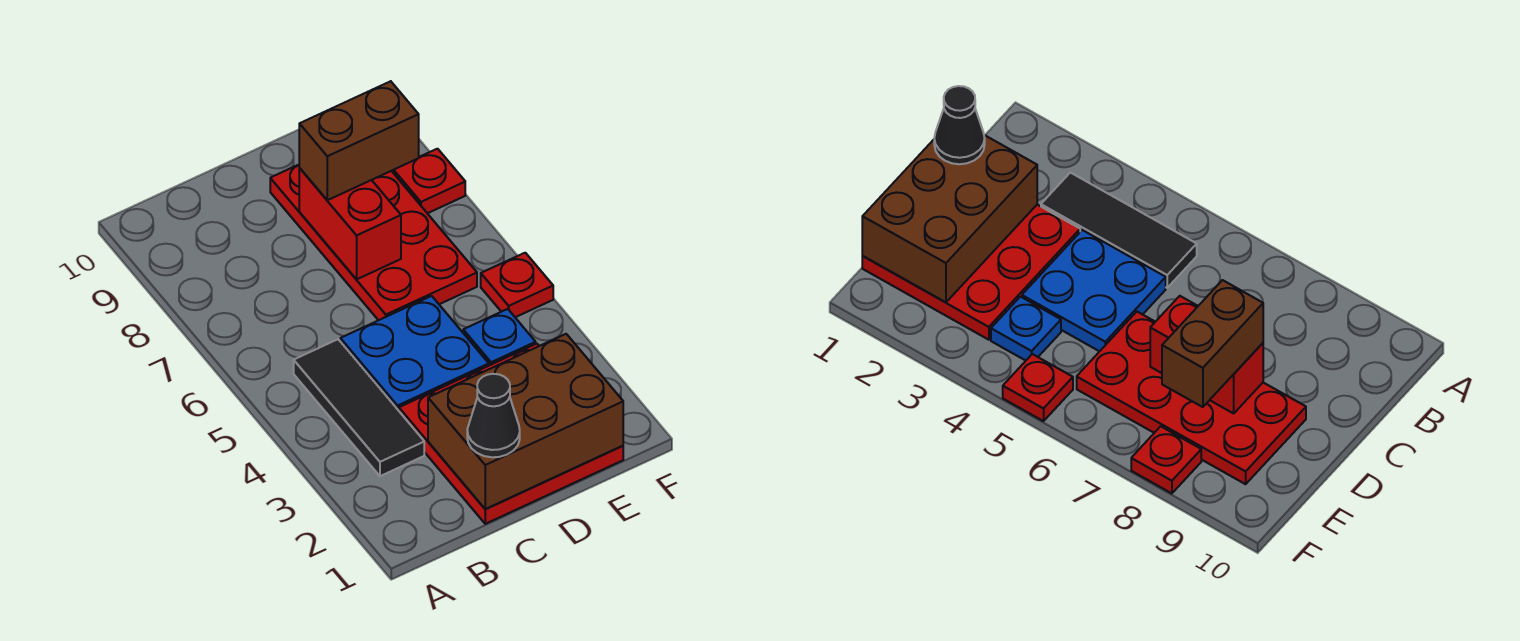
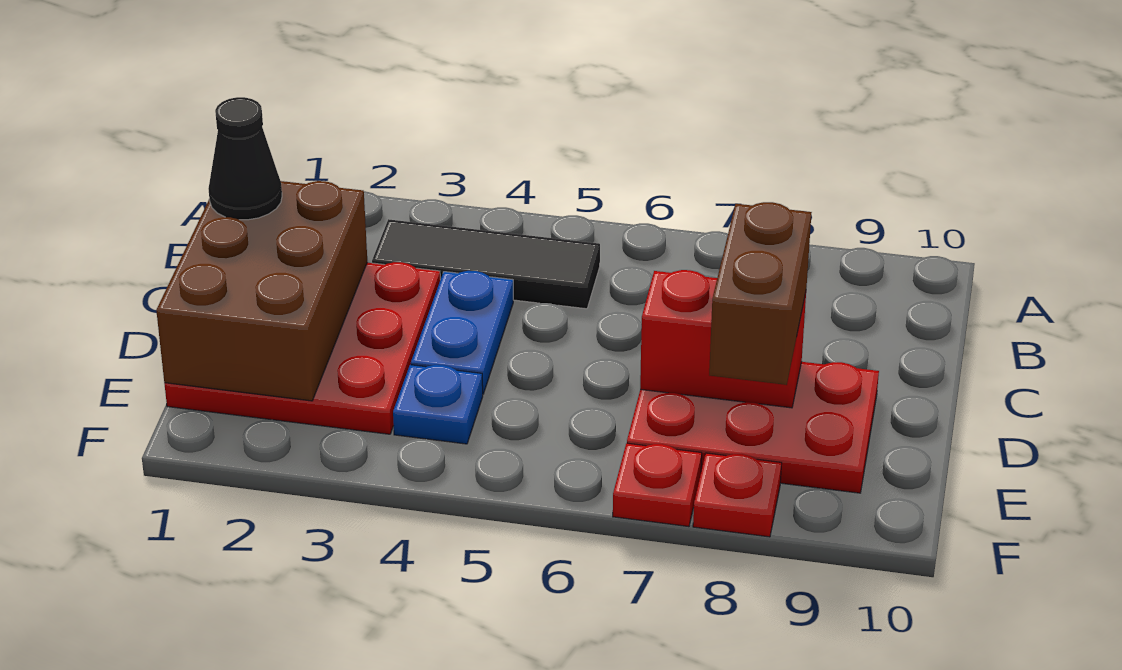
blue plate C4:D5 level 1 -> blue plate C4:D4 level 1
red plate D6:E9 level 1 -> red plate D7:E9 level 1
red plate F5 level 1 -> red plate F7 level 1

